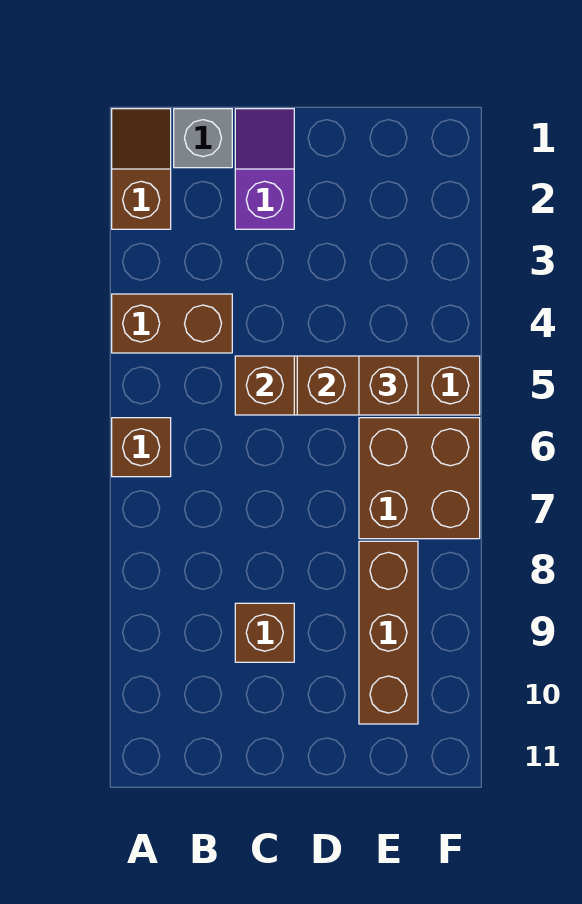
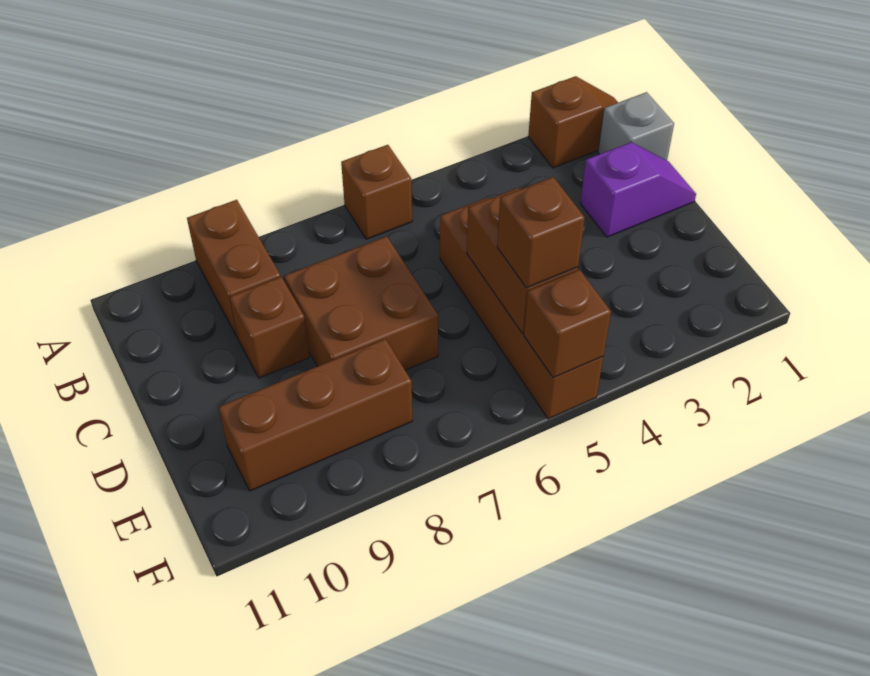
brown brick A4:B4 level 1 -> brown brick A9:B9 level 1
brown brick C5 level 2 -> brown brick F5 level 2
brown brick E6:F7 level 1 -> brown brick C7:D8 level 1

